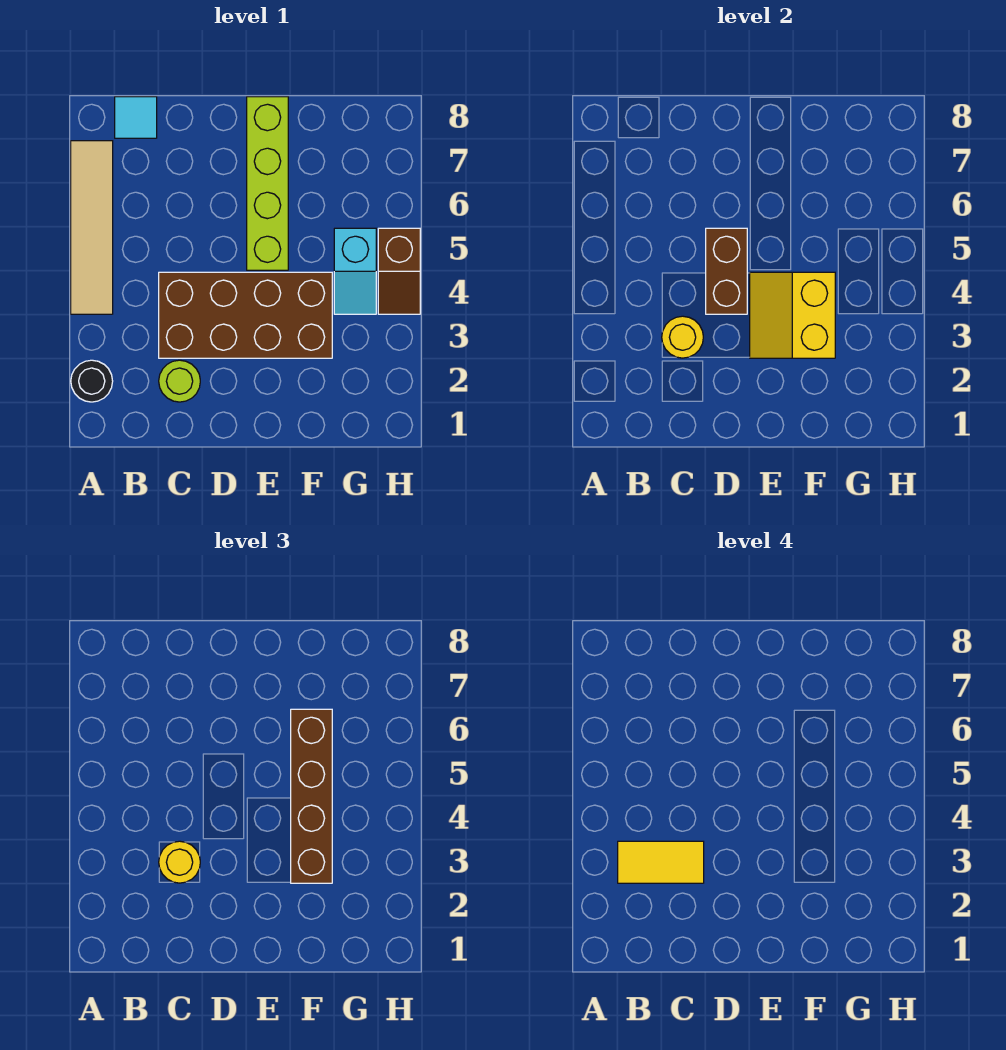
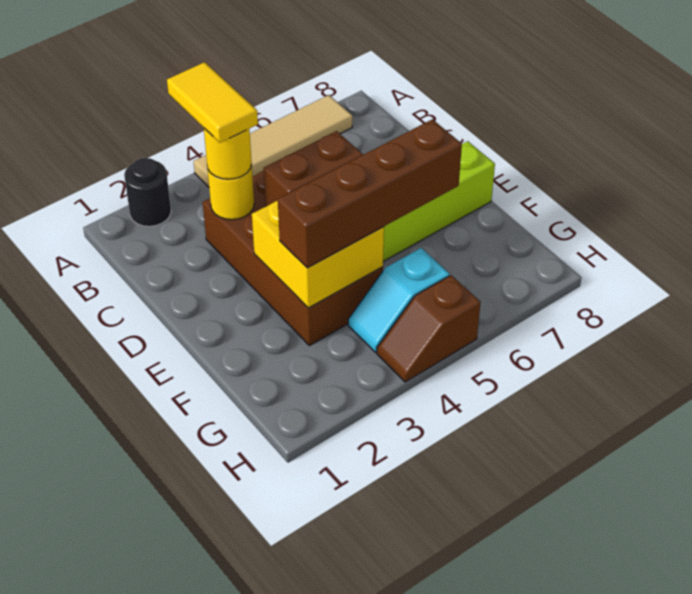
cyan tile B8 level 1 -> none
lime round brick C2 level 1 -> none
yellow slope E3:F4 level 2 top F -> yellow brick E3:F4 level 2

